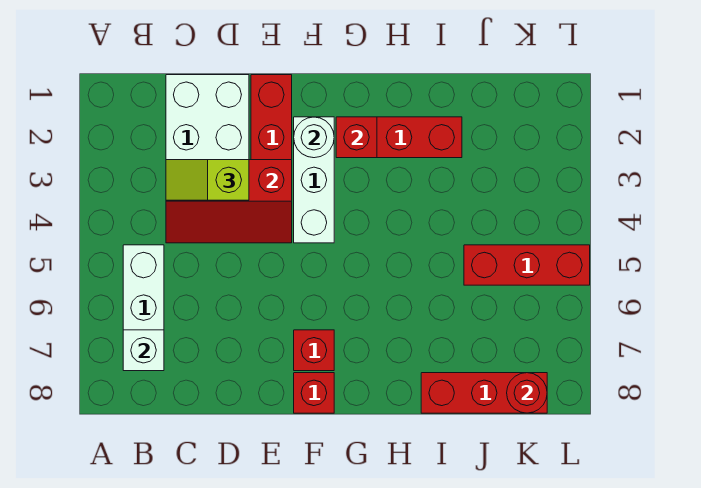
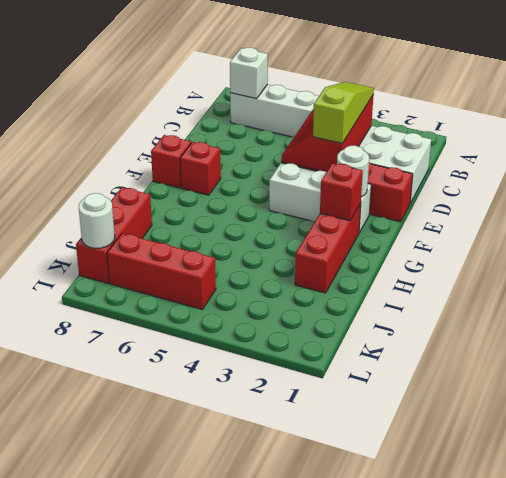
lime slope C3:D3 level 3 top D -> lime slope C3:E3 level 3 top E
red brick J5:L5 level 1 -> red brick K5:K7 level 1
red round brick K8 level 2 -> white round brick K8 level 2

